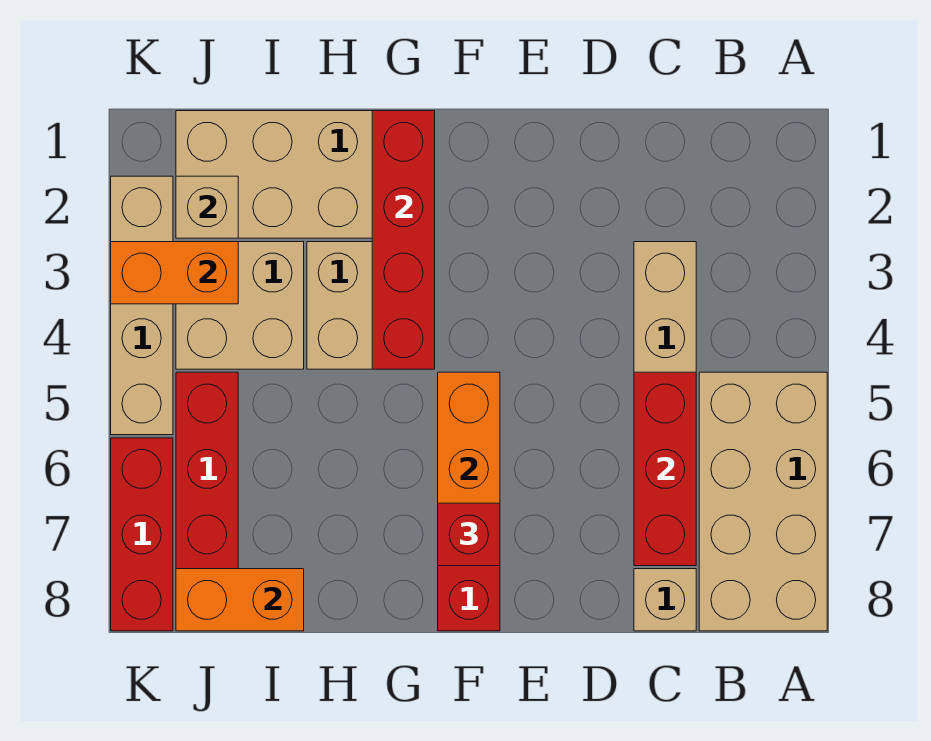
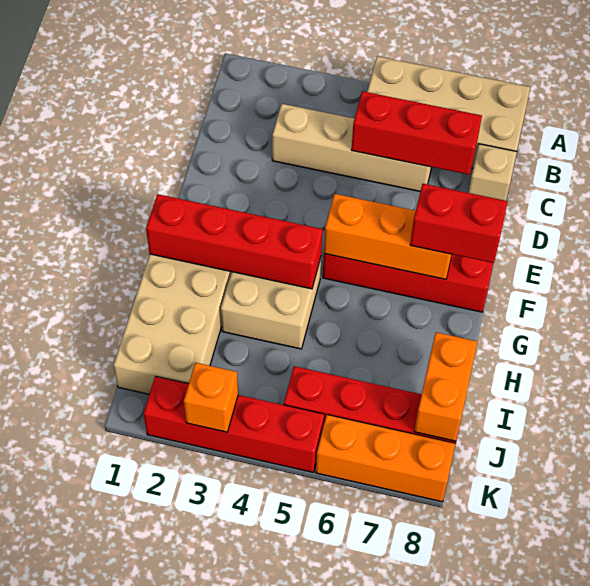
red brick F7 level 3 -> red brick F7:F8 level 3
tan brick I3:J4 level 1 -> none
tan brick J2 level 2 -> none
orange brick J3:K3 level 2 -> orange brick K3 level 2
tan brick K2:K5 level 1 -> red brick K2:K5 level 1
red brick K6:K8 level 1 -> orange brick K6:K8 level 1

